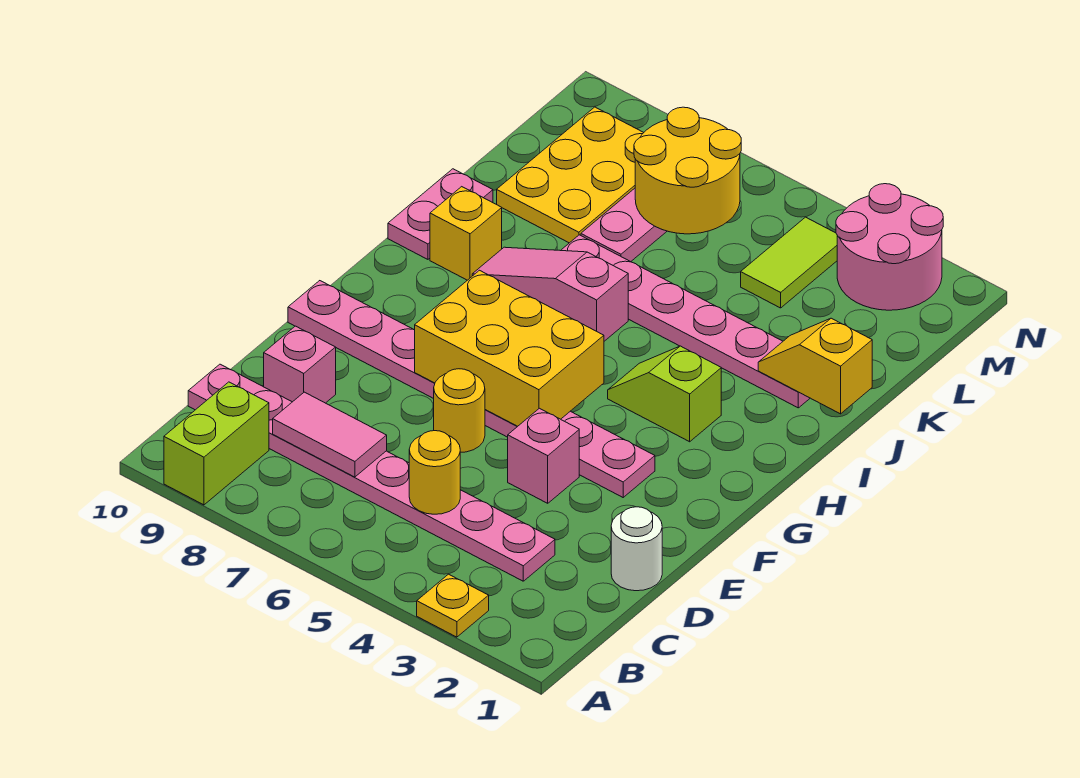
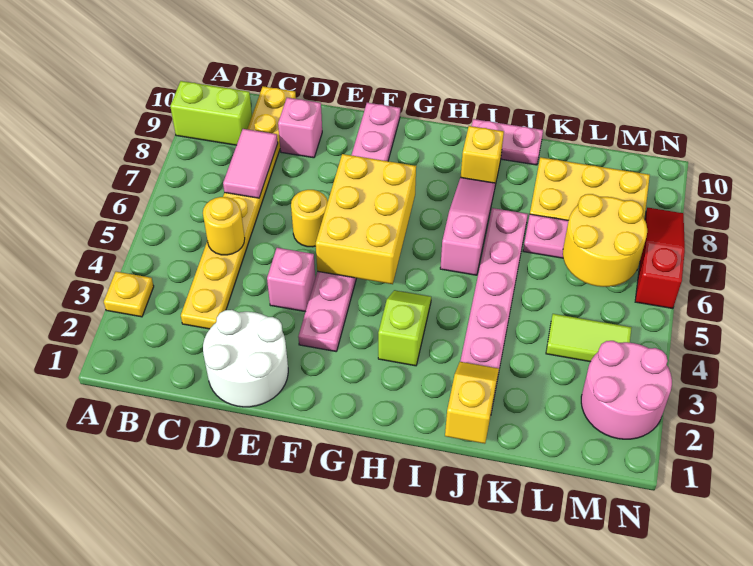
pink plate C3:C10 level 1 -> yellow plate C3:C10 level 1
white round brick D1 level 1 -> white round brick D1:E2 level 1
none -> red slope N6:N8 level 1 top 6

